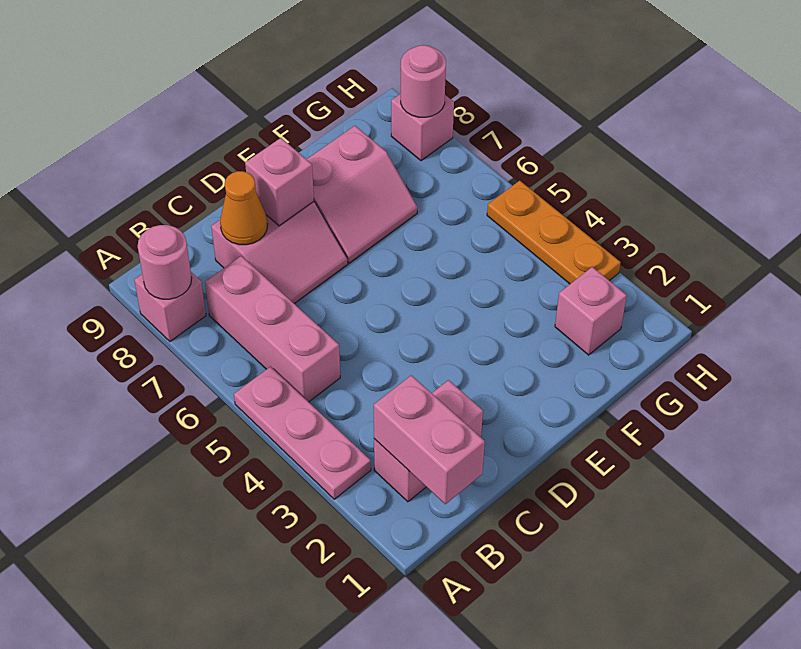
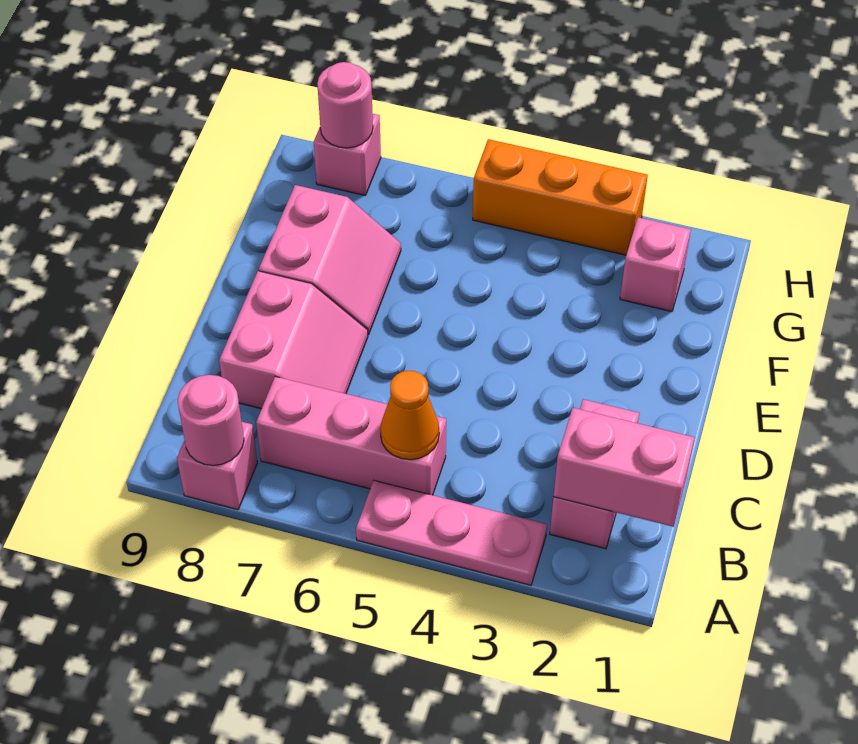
orange cone C8 level 2 -> orange cone B5 level 2
pink brick D8 level 2 -> none
orange plate H3:H5 level 1 -> orange brick H3:H5 level 1

